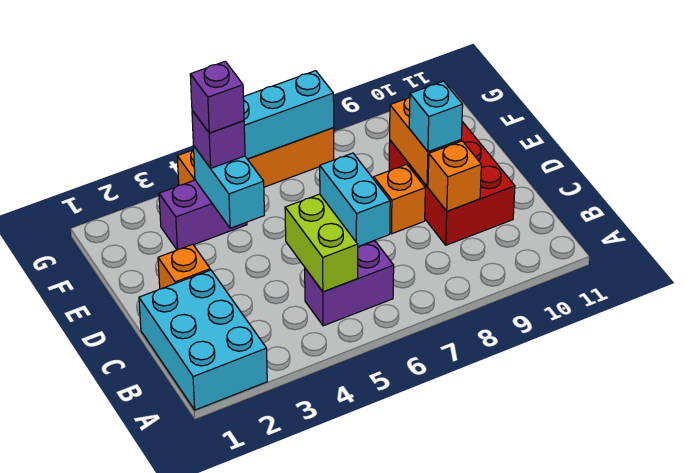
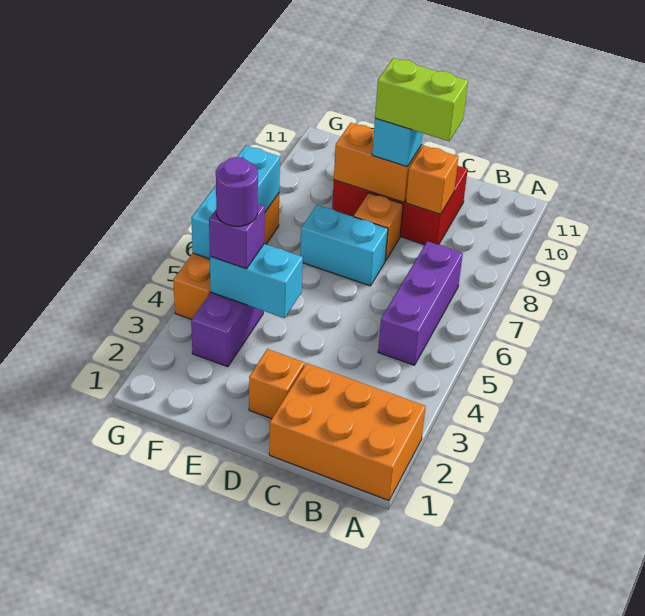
cyan brick A1:C2 level 1 -> orange brick A1:C2 level 1
purple brick B5:B6 level 1 -> purple brick B5:B7 level 1
lime brick B5:C5 level 2 -> lime brick C9:D9 level 4
purple brick F4 level 4 -> purple round brick F4 level 4

